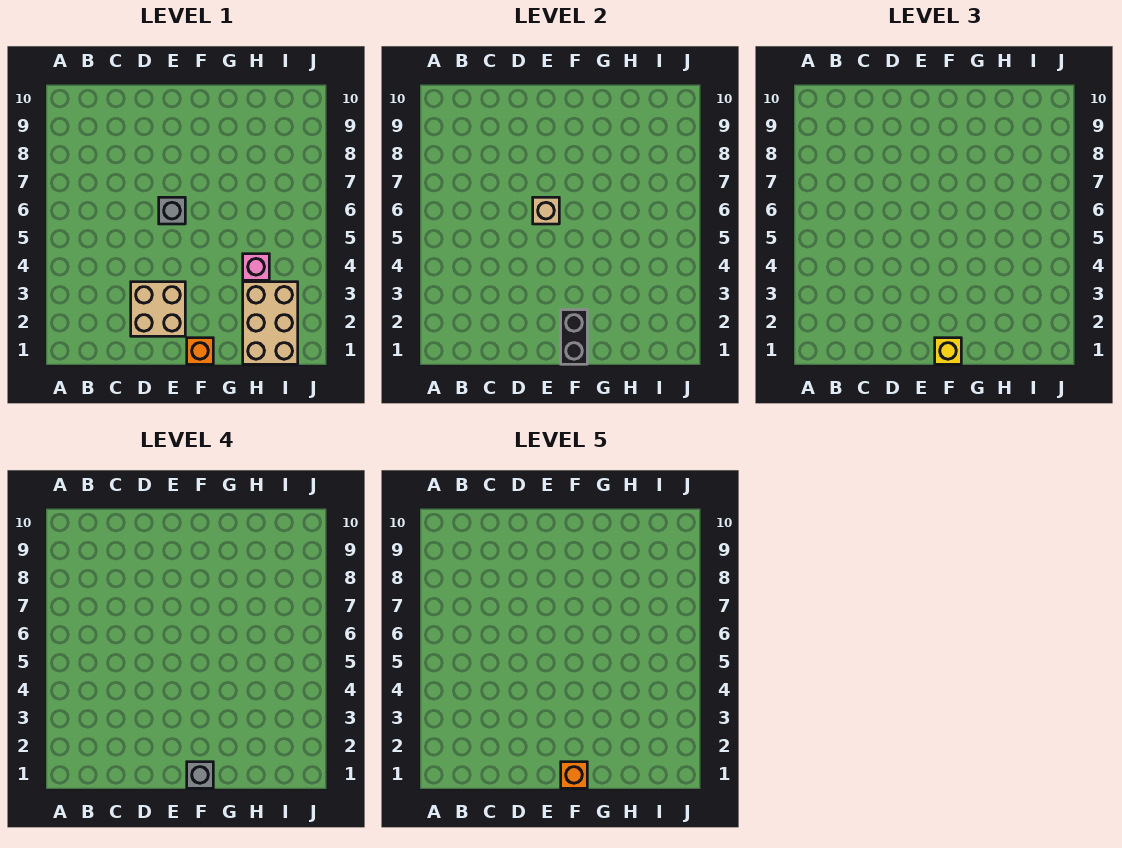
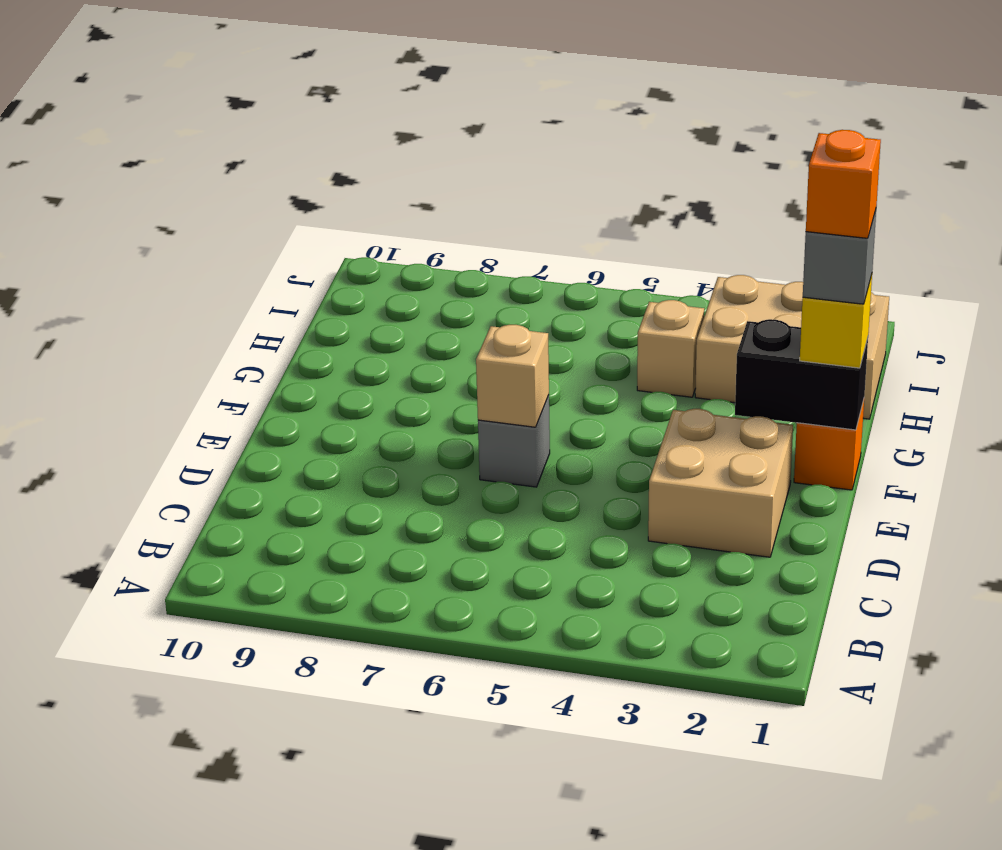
pink brick H4 level 1 -> tan brick H4 level 1

